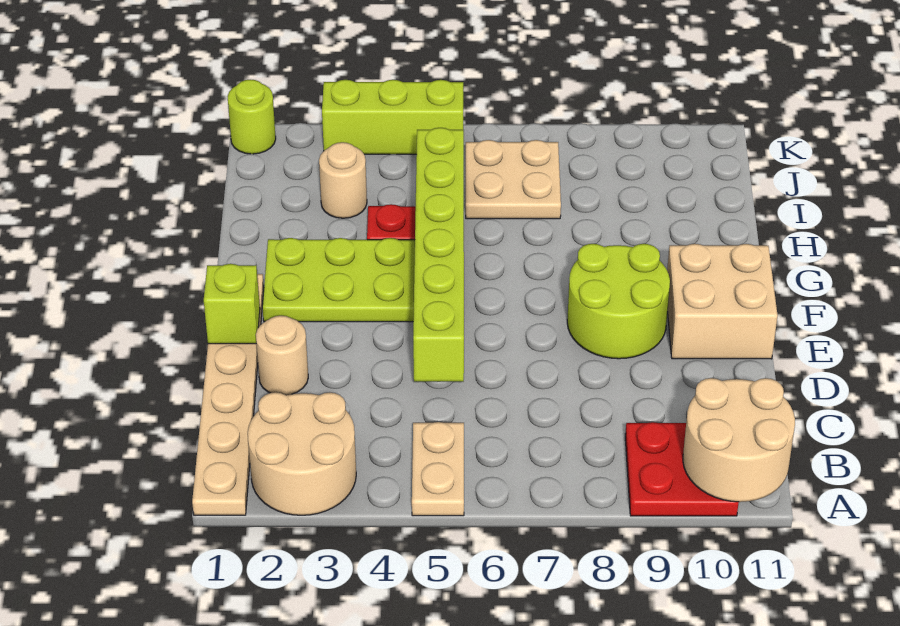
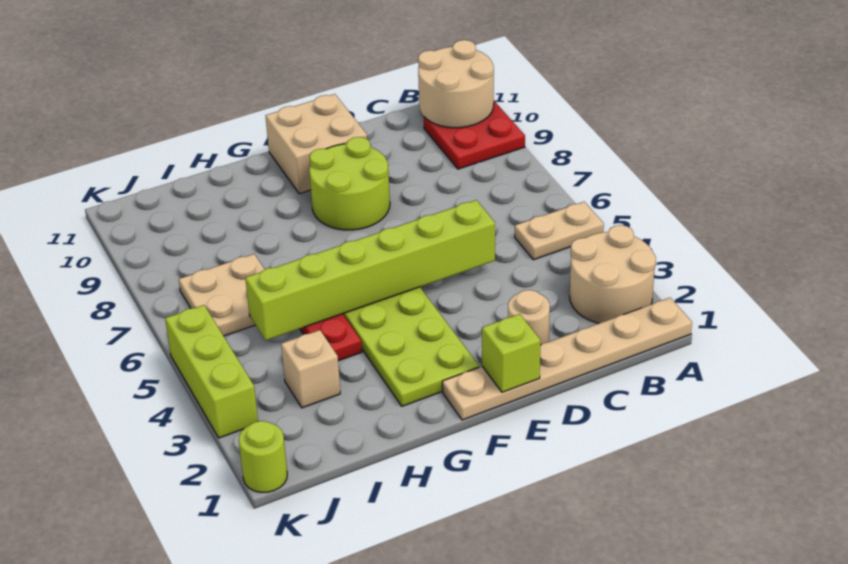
tan round brick I3 level 1 -> tan brick I3 level 1

